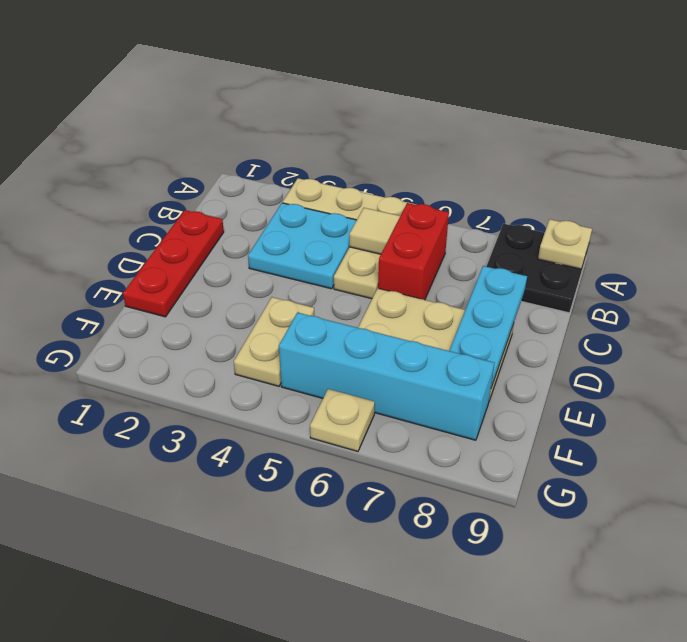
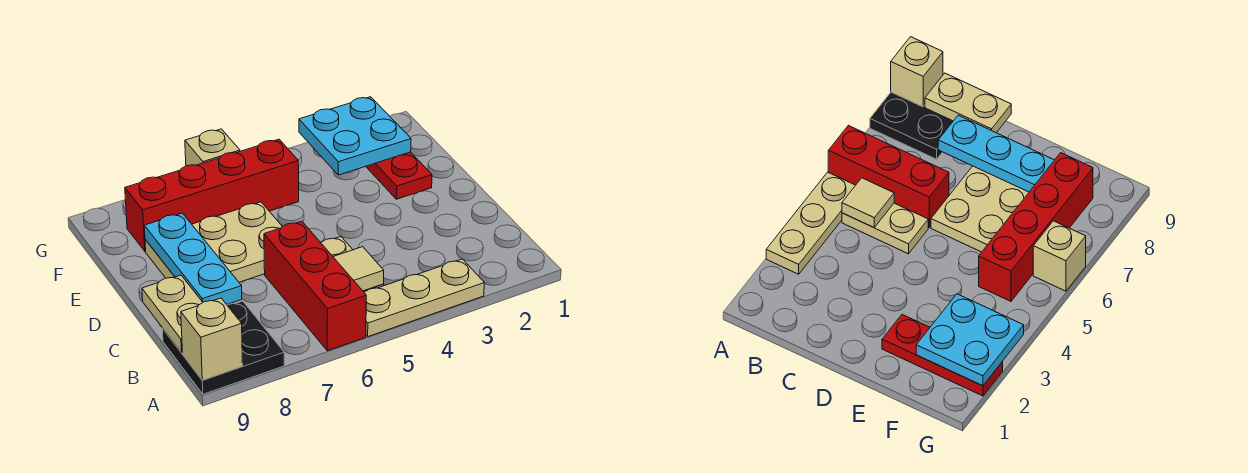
tan plate A9 level 2 -> tan brick A9 level 2
cyan plate B3:C4 level 1 -> cyan plate F2:G3 level 2
red brick B6:C6 level 1 -> red brick A6:C6 level 1
red plate C1:E1 level 1 -> red plate E2:G2 level 1
tan plate E4:F4 level 1 -> tan plate B9:C9 level 2
cyan brick F5:F8 level 1 -> red brick F5:F8 level 1
tan plate G6 level 1 -> tan brick G6 level 1

